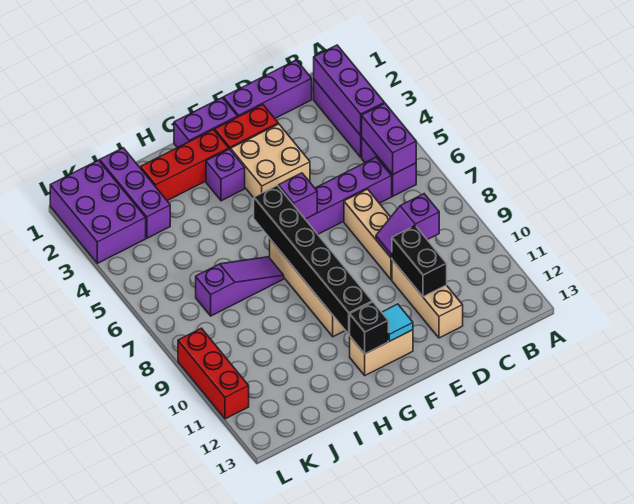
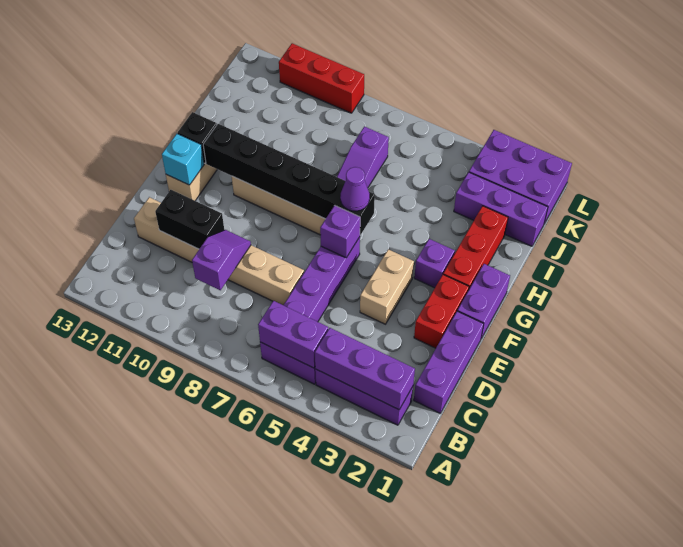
tan brick E3:F4 level 1 -> tan brick E4:F4 level 1
cyan tile F12 level 2 -> cyan brick F12 level 2
none -> purple cone G6 level 3

